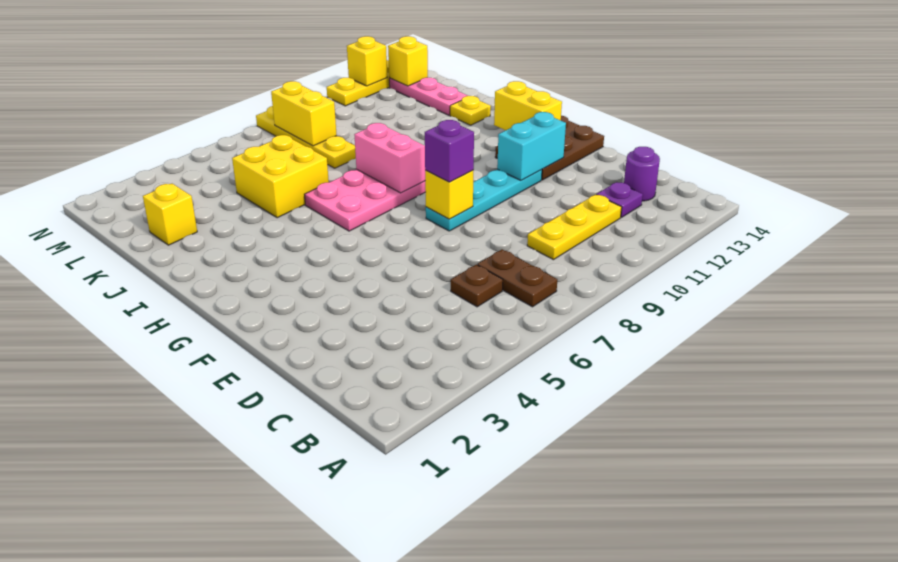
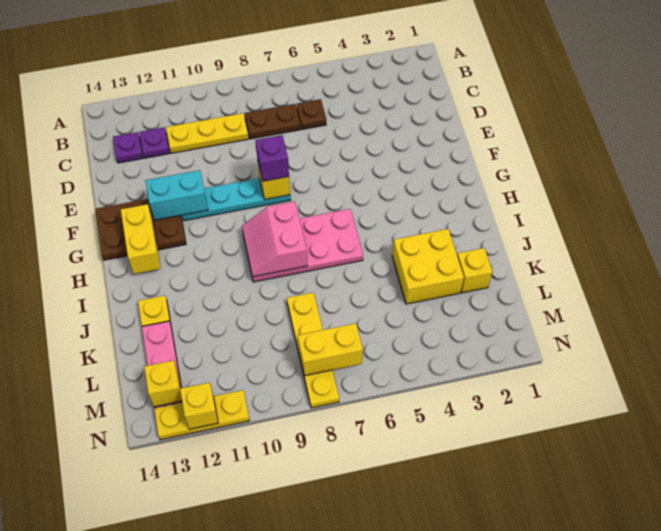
brown plate B7:C7 level 1 -> brown plate C7:C8 level 1
purple round brick C13 level 1 -> purple plate C13 level 1
yellow brick J5:K6 level 1 -> yellow brick J3:K4 level 1
yellow brick L8:M8 level 2 -> yellow brick M7:M8 level 2

